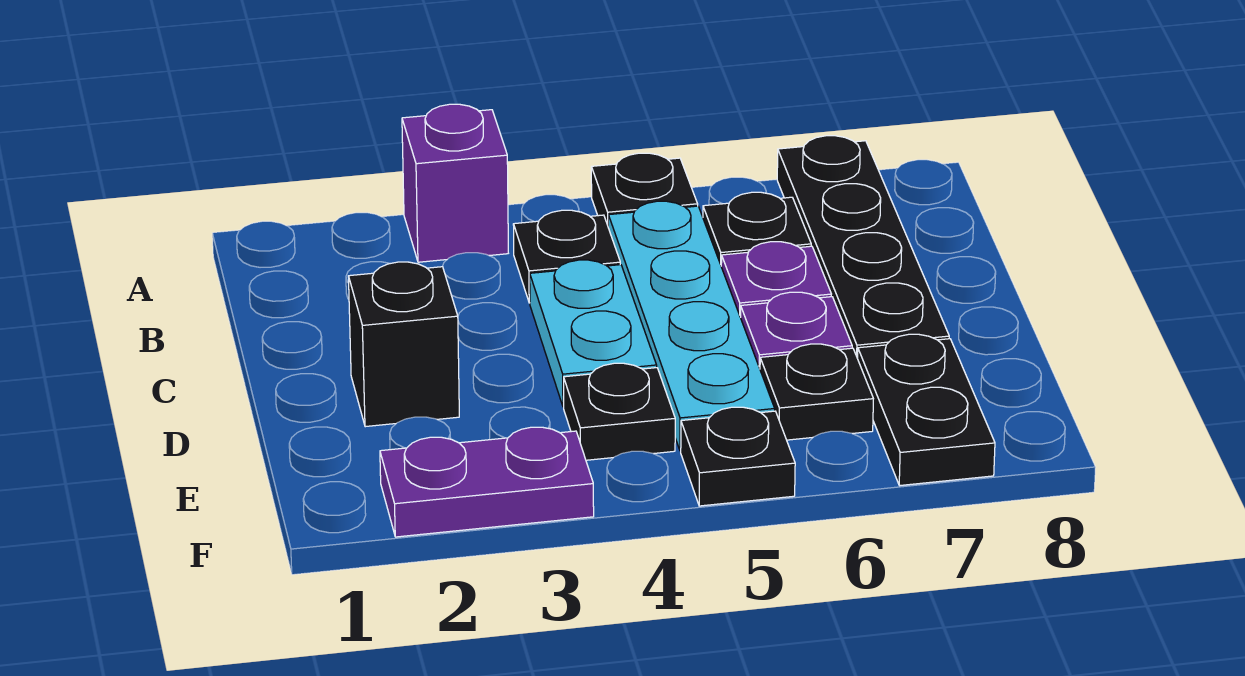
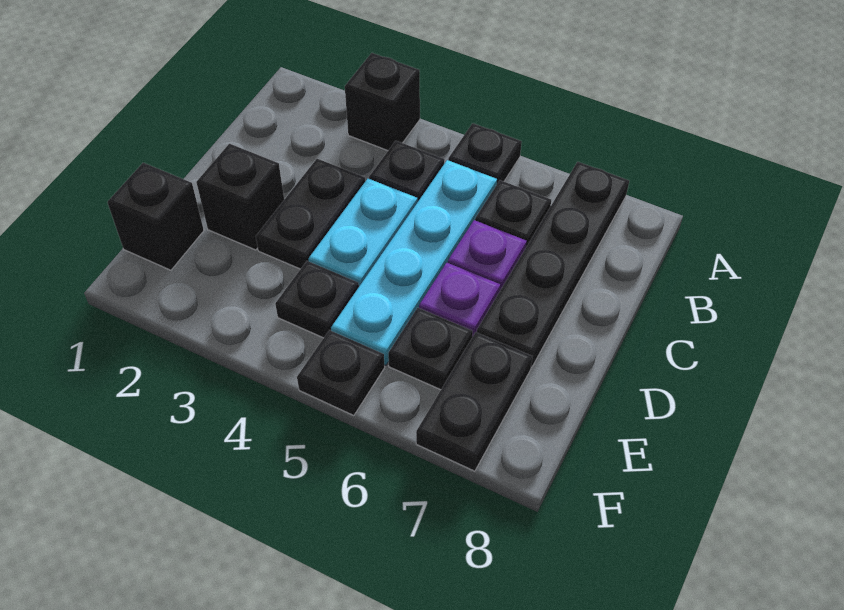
purple brick A3 level 1 -> black brick A3 level 1
none -> black plate C3:D3 level 1
none -> black brick E1 level 1
purple plate F2:F3 level 1 -> none

